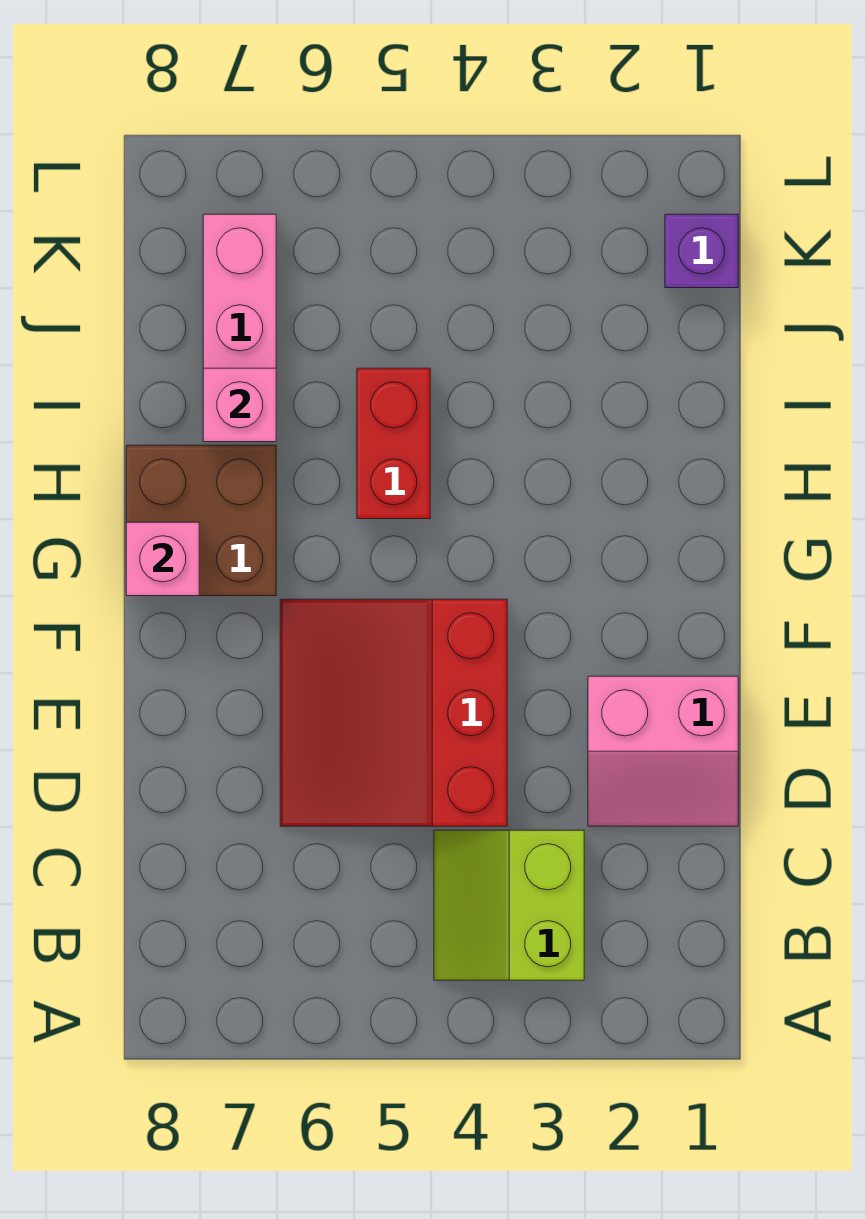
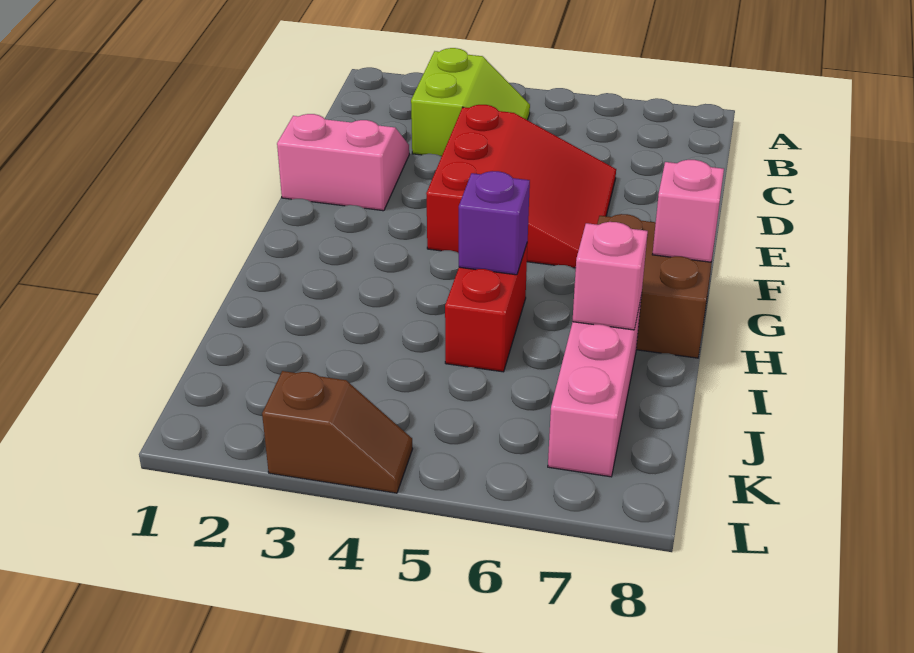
purple brick K1 level 1 -> purple brick H5 level 2
none -> brown slope L3:L4 level 1 top 3

